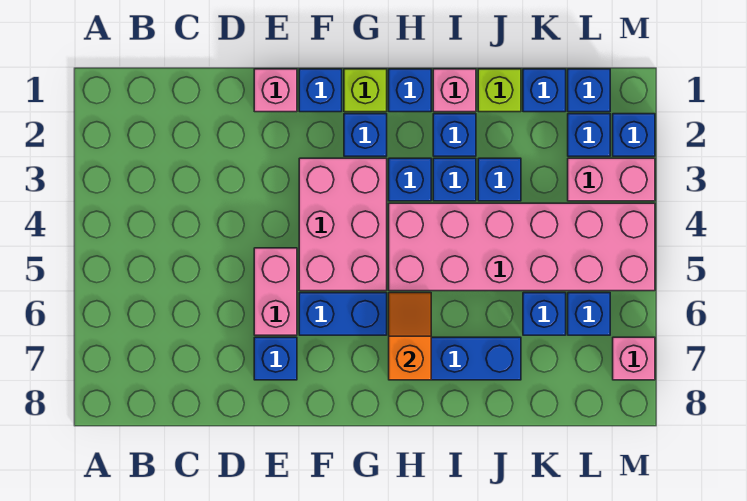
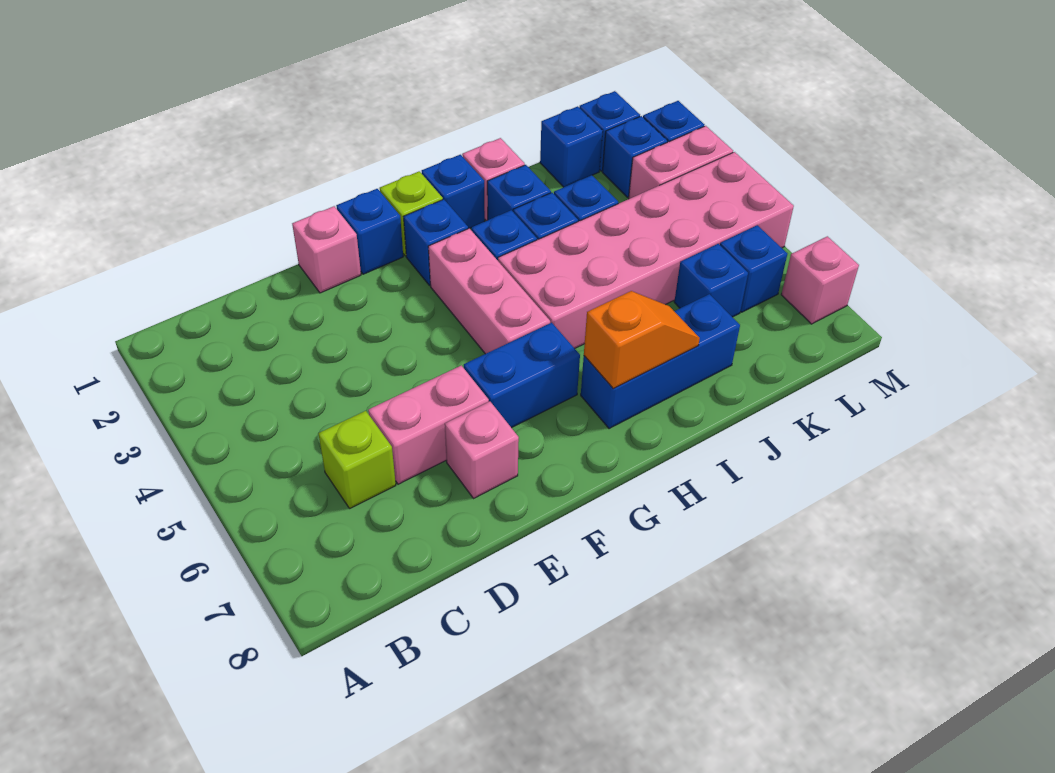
pink brick E5:E6 level 1 -> pink brick D6:E6 level 1
blue brick E7 level 1 -> pink brick E7 level 1
pink brick F3:G5 level 1 -> pink brick G3:G5 level 1
orange slope H6:H7 level 2 top 7 -> orange slope H7:I7 level 2 top H
lime brick J1 level 1 -> lime brick C6 level 1

